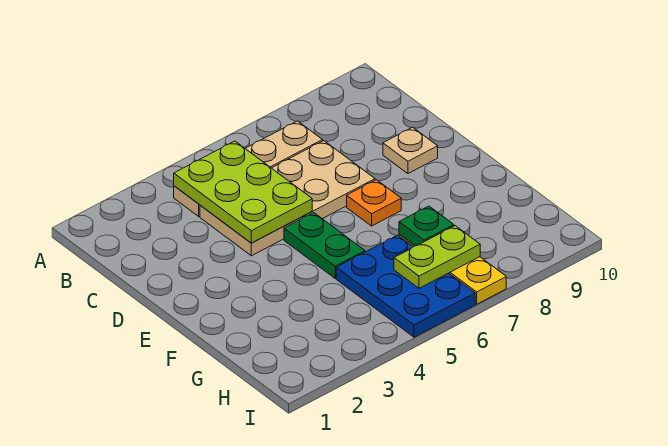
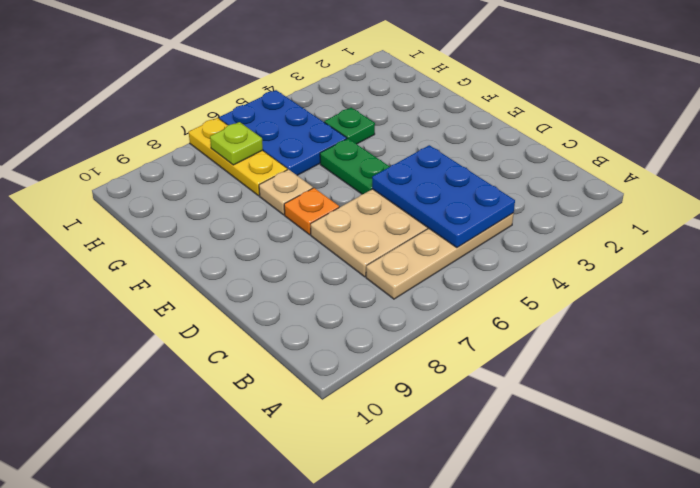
lime plate B4:D5 level 2 -> blue plate B4:D5 level 2
tan plate D9 level 1 -> tan plate F7 level 1
green plate G7 level 2 -> green plate G4 level 1
lime plate H6:H7 level 2 -> lime plate H7 level 2

